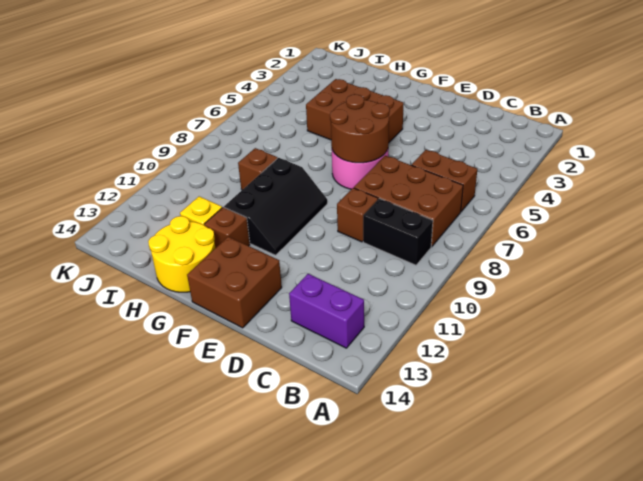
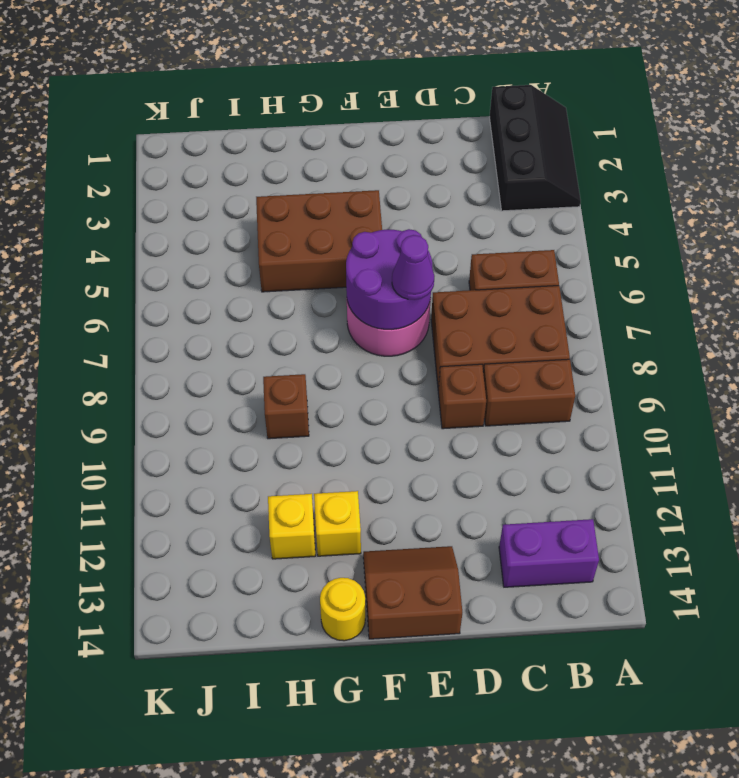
black brick B9:C9 level 1 -> brown brick B9:C9 level 1
brown round brick E6:F7 level 2 -> purple round brick E6:F7 level 2
none -> purple cone E7 level 3
brown brick E13:F14 level 1 -> brown slope E13:F14 level 1 top 14
black slope F9:G11 level 1 top G -> black slope A1:B3 level 1 top B
brown brick G12 level 1 -> yellow brick G12 level 1
yellow round brick G13:H14 level 1 -> yellow round brick G14 level 1

